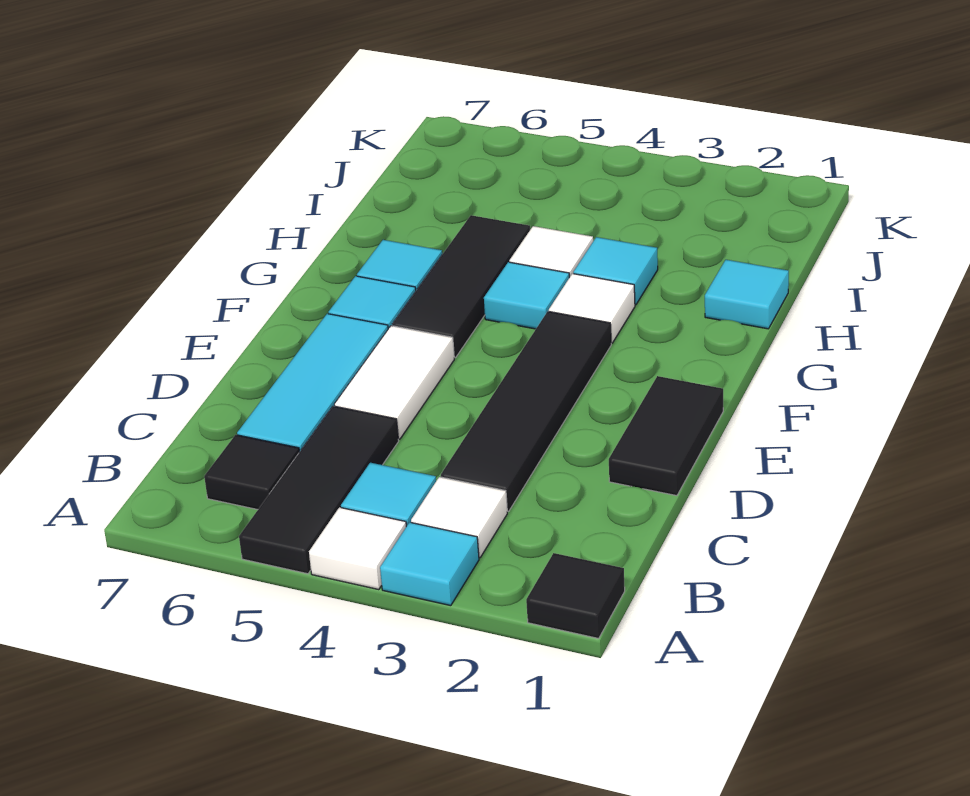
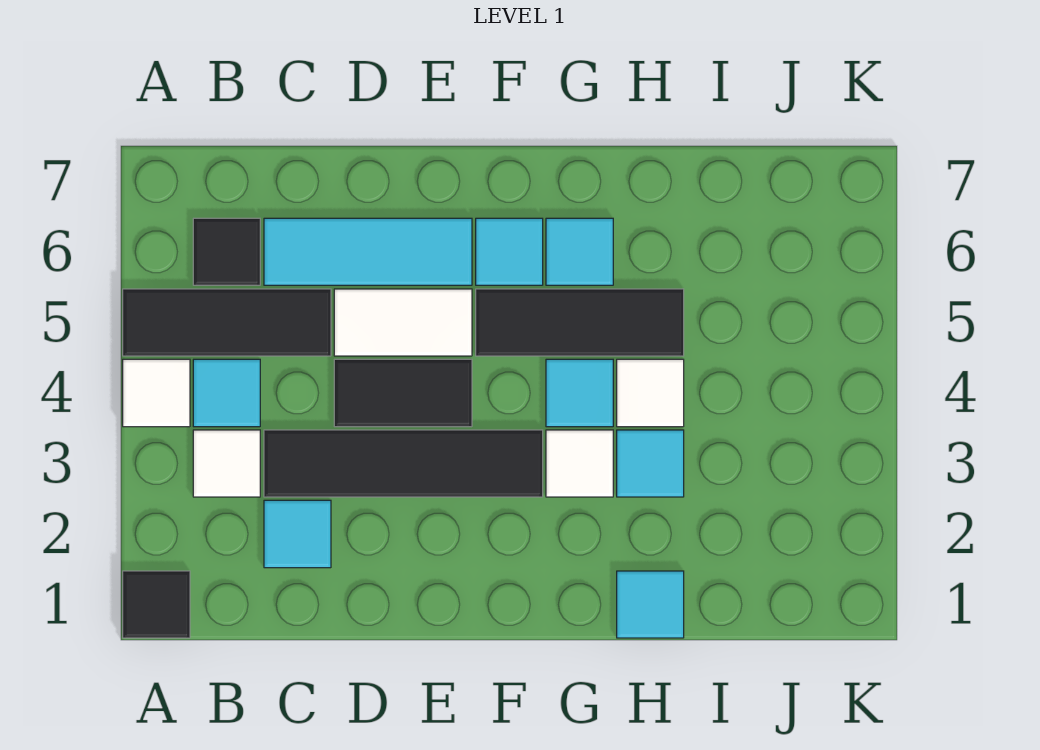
cyan tile A3 level 1 -> cyan tile C2 level 1
black tile D1:E1 level 1 -> black tile D4:E4 level 1

